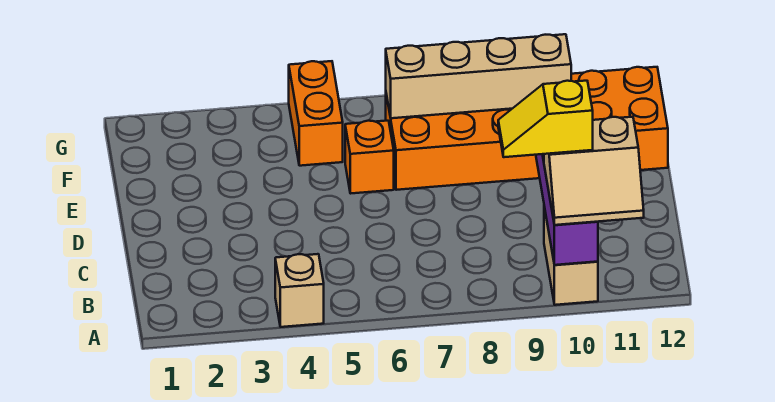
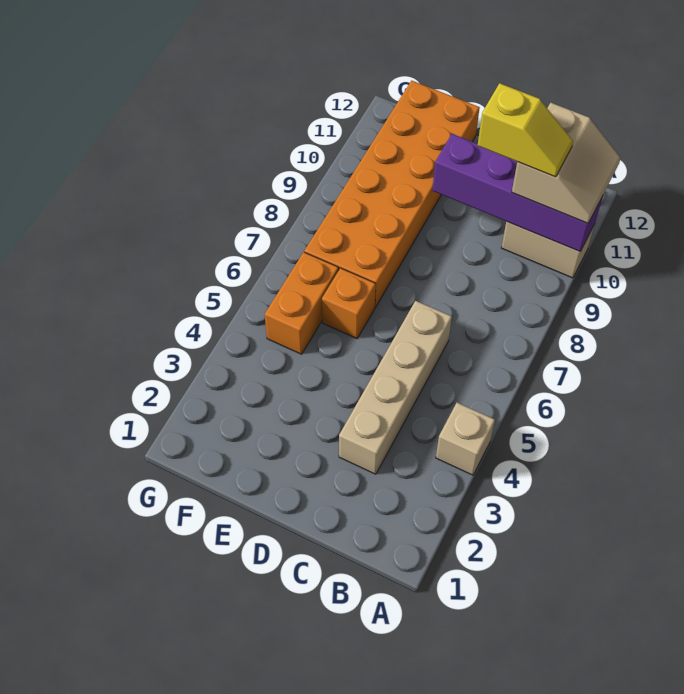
yellow slope B9:B10 level 4 top 10 -> yellow slope B10:C10 level 4 top C
orange brick F5:G5 level 1 -> orange brick F5:F6 level 1
tan brick F7:F10 level 2 -> tan brick C3:C6 level 1

